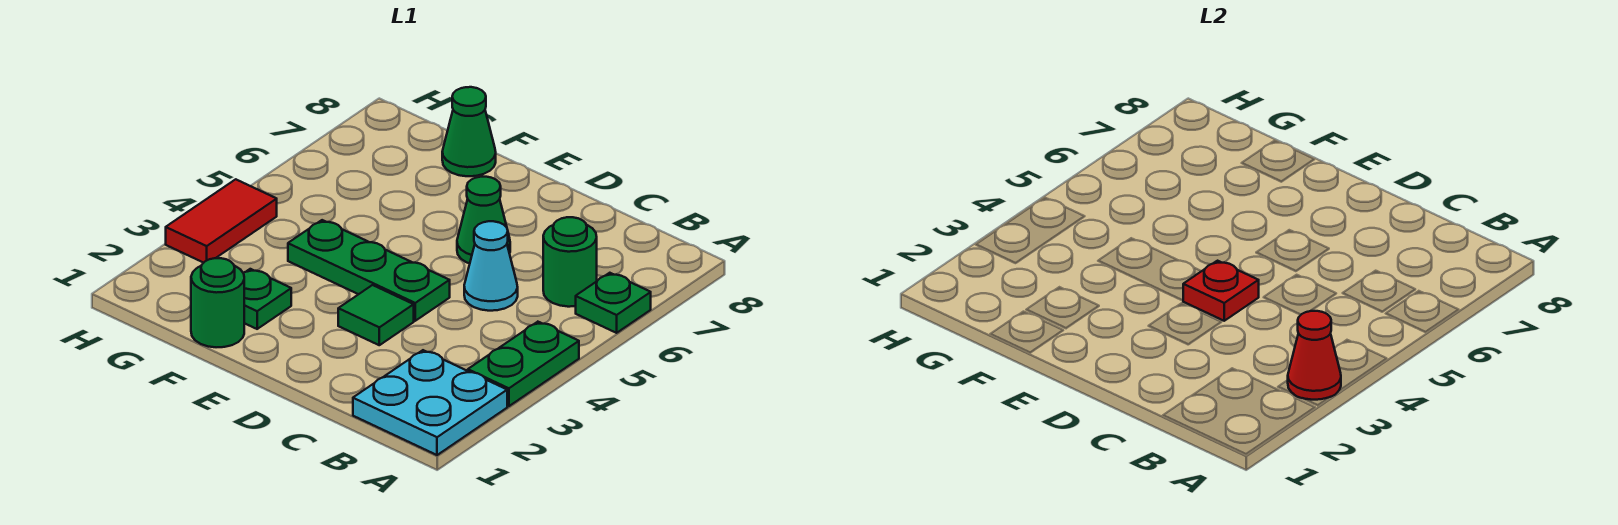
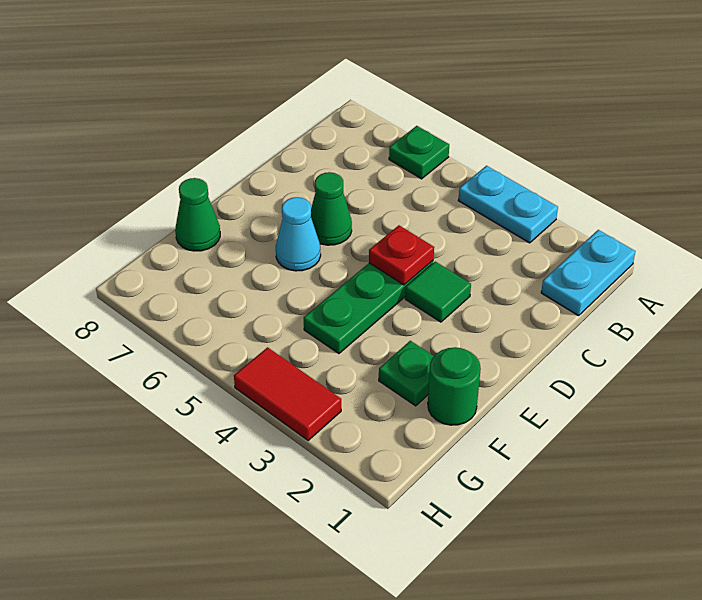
cyan plate A1:B2 level 1 -> cyan plate A1:B1 level 1
green plate A3:A4 level 1 -> cyan plate A3:A4 level 1
red cone A3 level 2 -> none
green round brick B6 level 1 -> none
cyan cone C5 level 1 -> cyan cone E6 level 1

